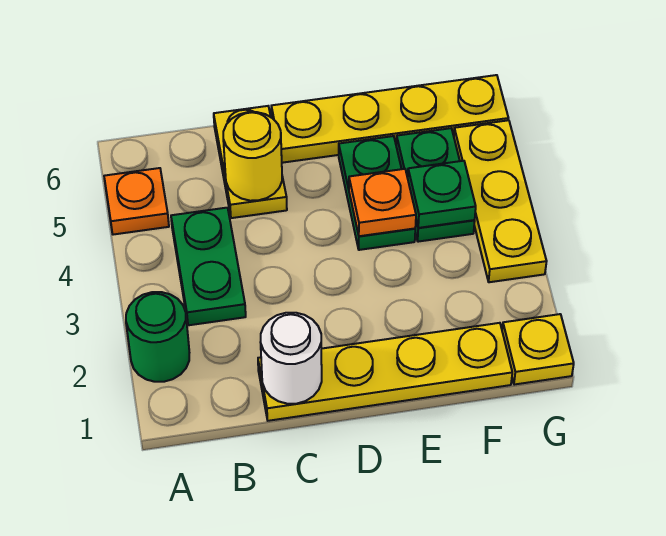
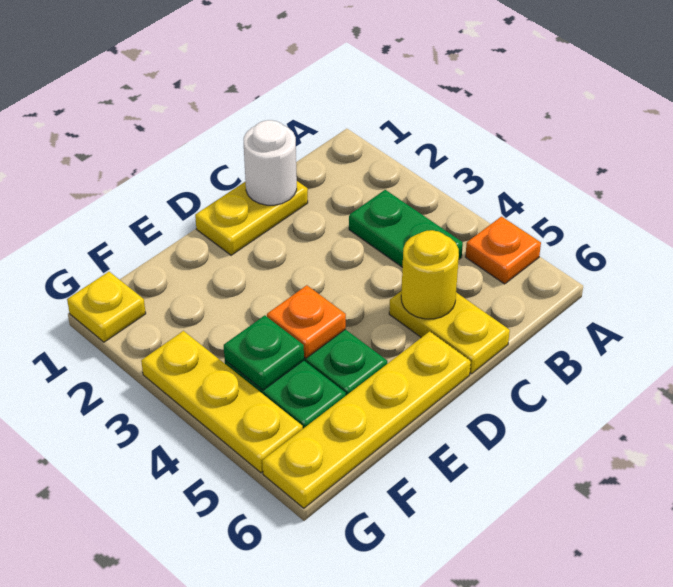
green round brick A2 level 1 -> none
yellow plate C1:F1 level 1 -> yellow plate C1:D1 level 1

